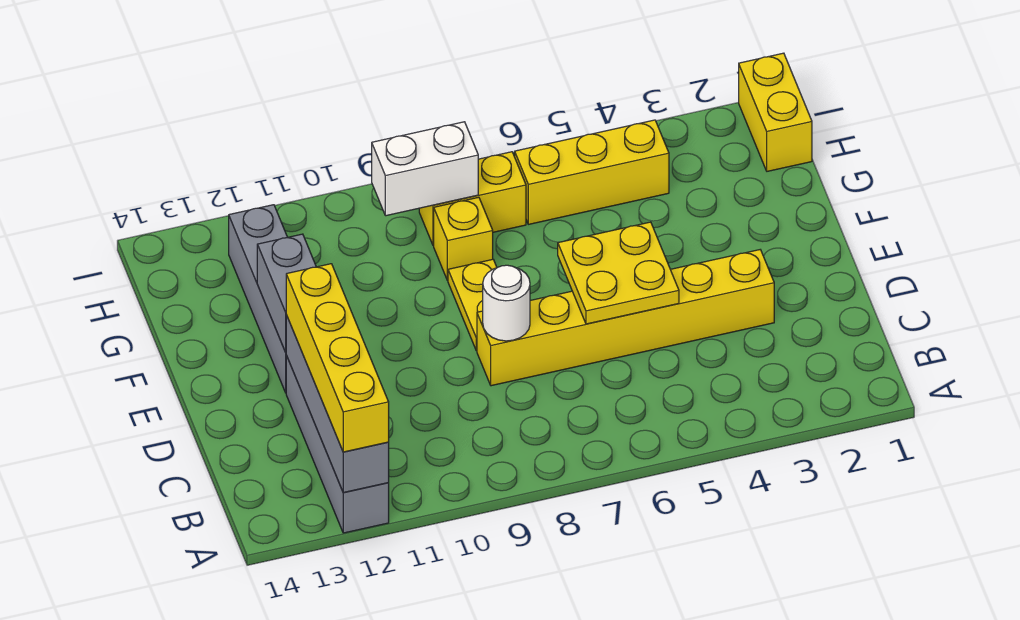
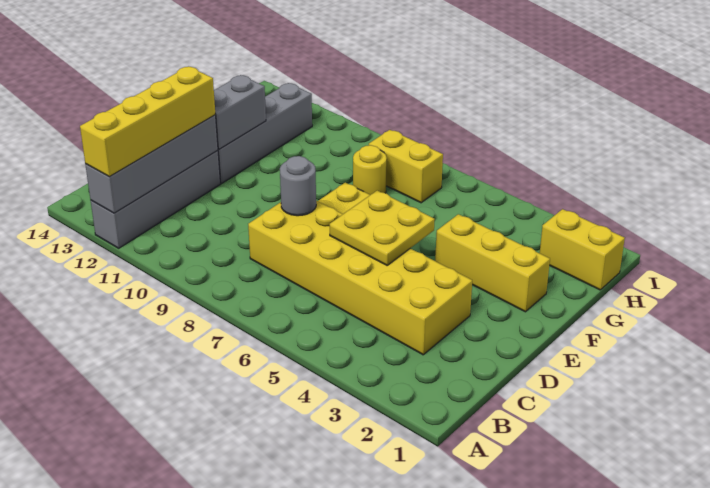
yellow brick D3:D8 level 1 -> yellow brick C3:D8 level 1
white round brick D8 level 2 -> grey round brick D8 level 2
yellow brick G8 level 1 -> yellow round brick G8 level 1
yellow brick H1:I1 level 1 -> yellow brick H1:H2 level 1
yellow brick H4:H6 level 1 -> yellow brick F2:F4 level 1
white brick H8:H9 level 2 -> none

